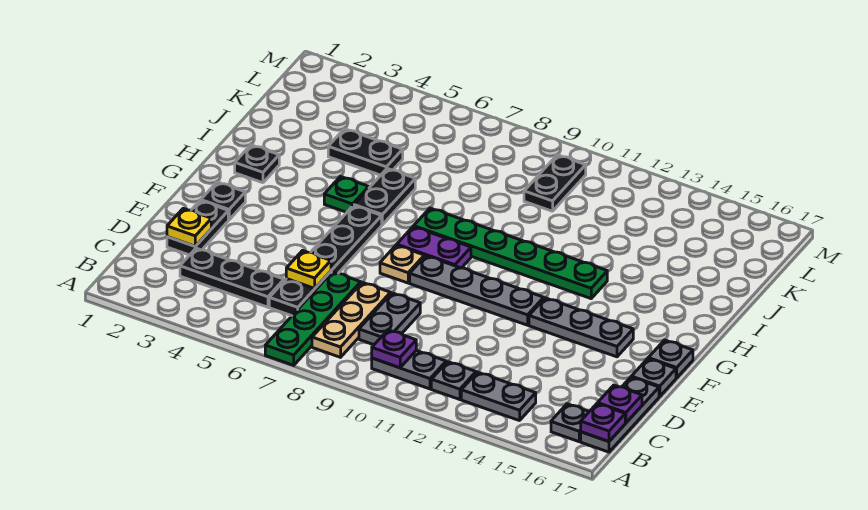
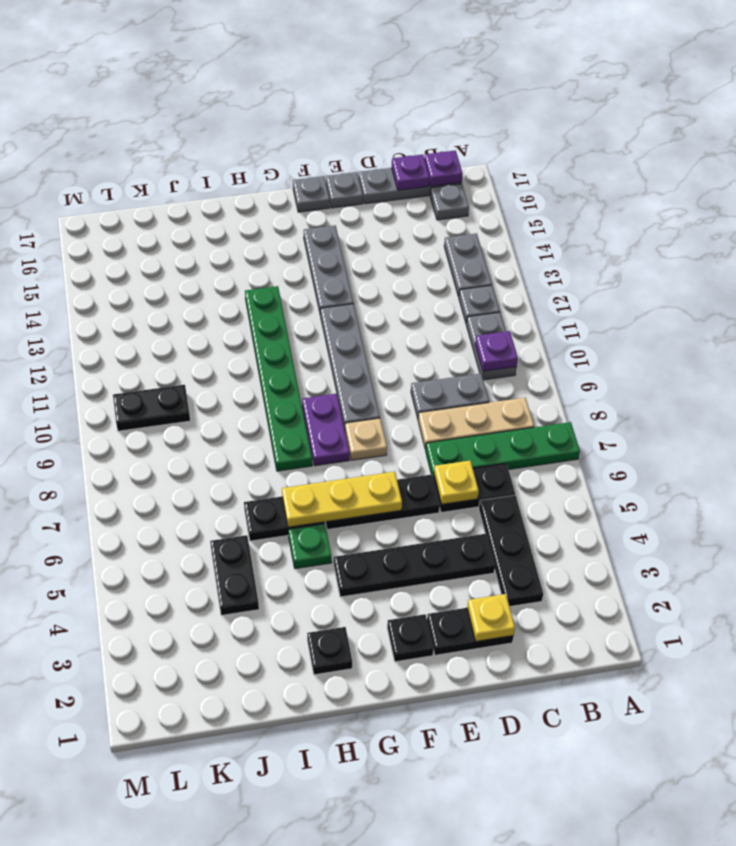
none -> black plate D4:G4 level 1
none -> yellow plate F6:H6 level 2

